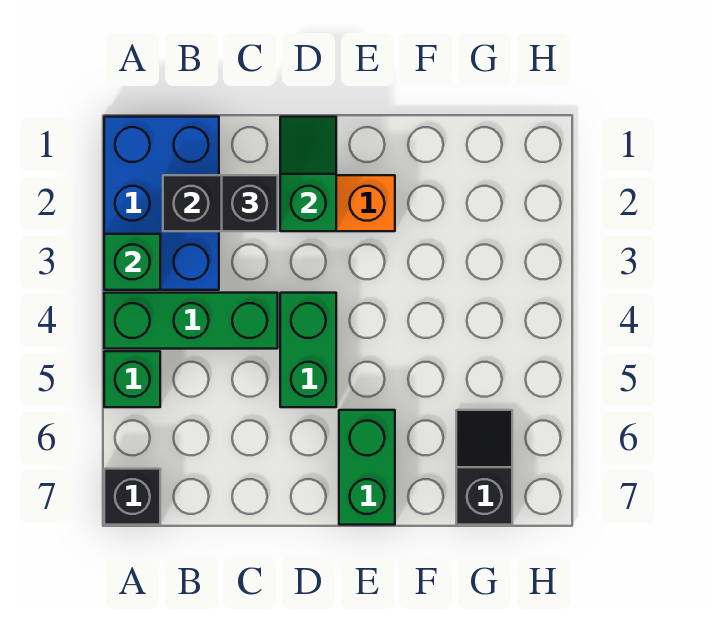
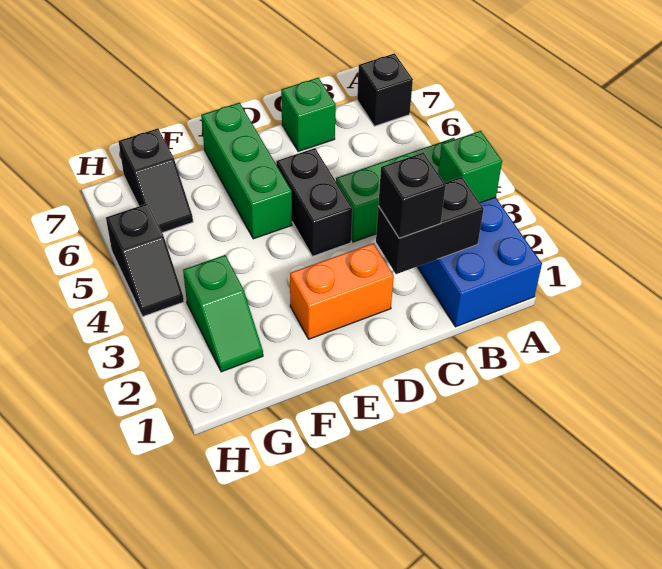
green brick A5 level 1 -> green brick C7 level 1
green slope D1:D2 level 2 top 2 -> green slope G2:G3 level 1 top 3
green brick D4:D5 level 1 -> black brick D4:D5 level 1
green brick E6:E7 level 1 -> green brick E5:E7 level 1
none -> black slope H4:H5 level 1 top 5

